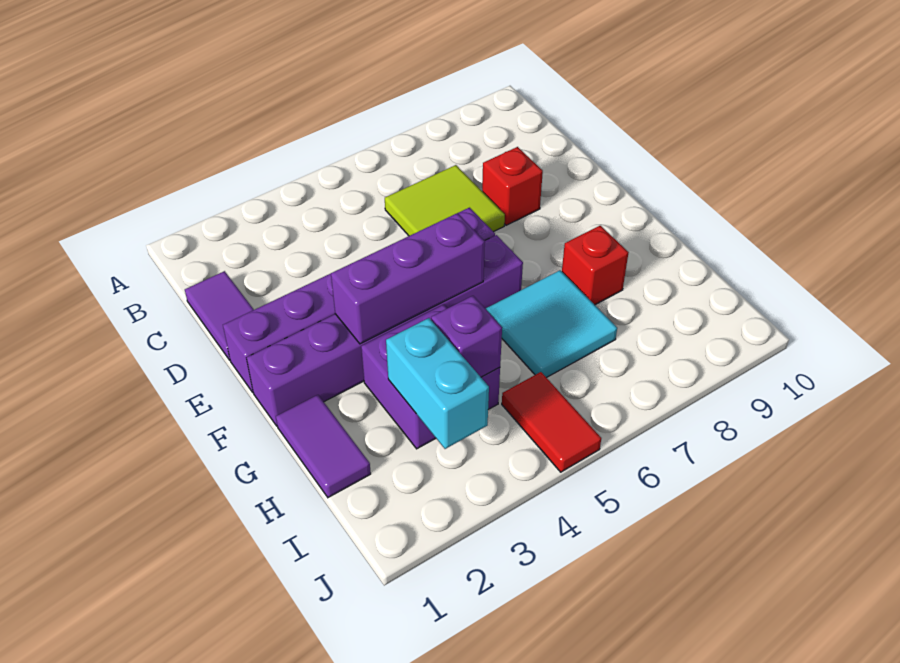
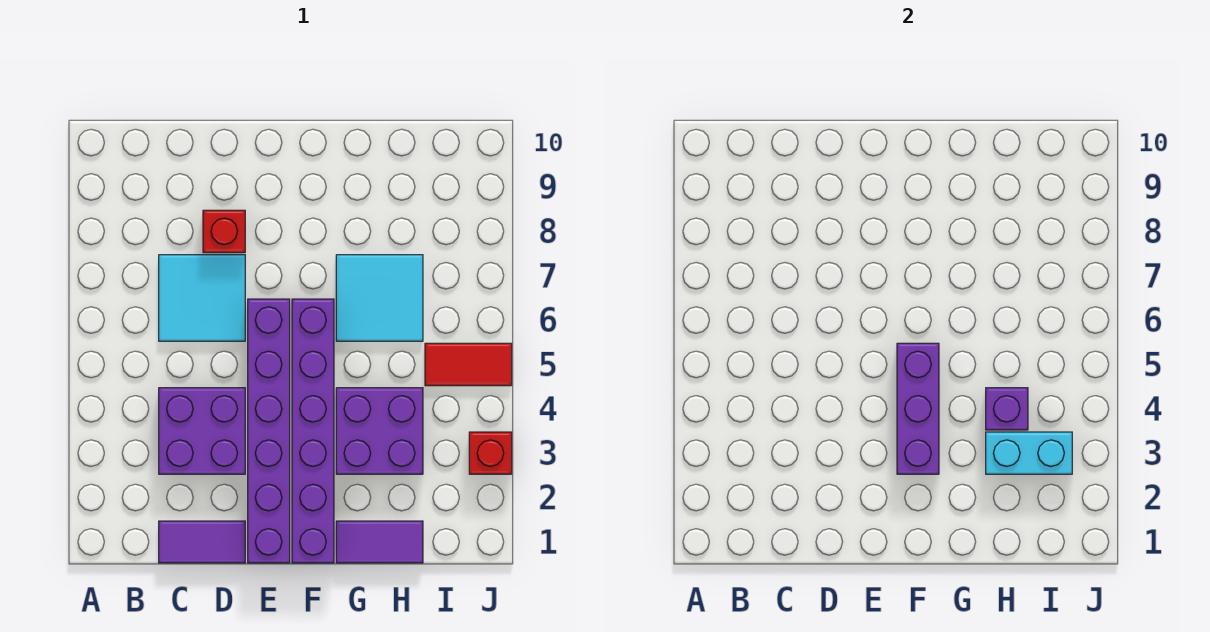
none -> purple brick C3:D4 level 1
lime tile C6:D7 level 1 -> cyan tile C6:D7 level 1
red brick G8 level 1 -> red brick J3 level 1

